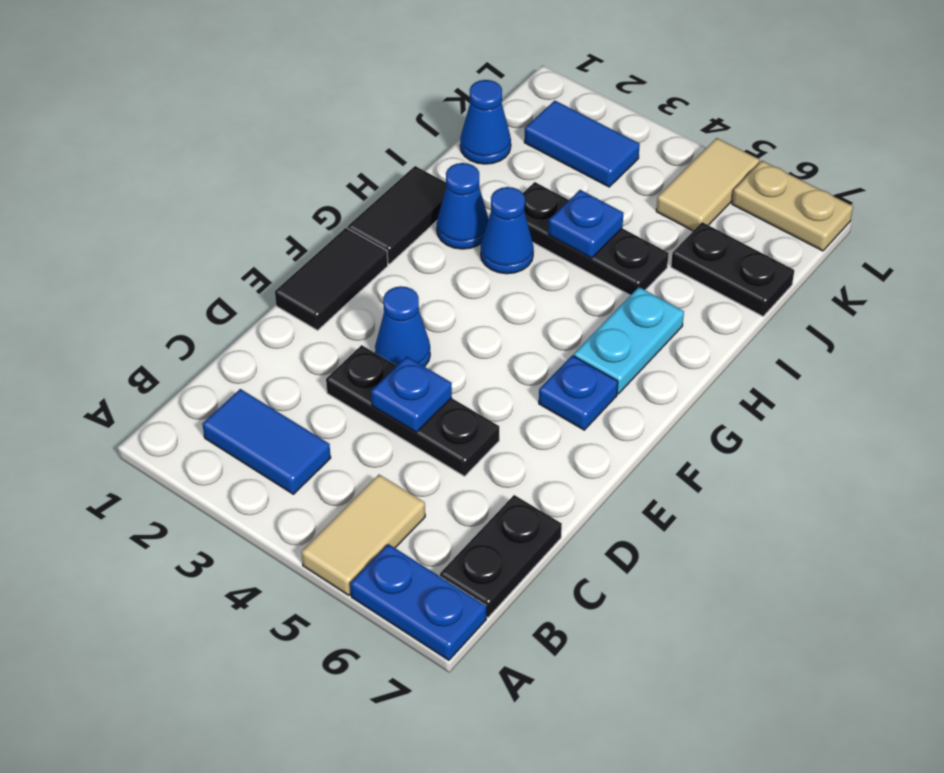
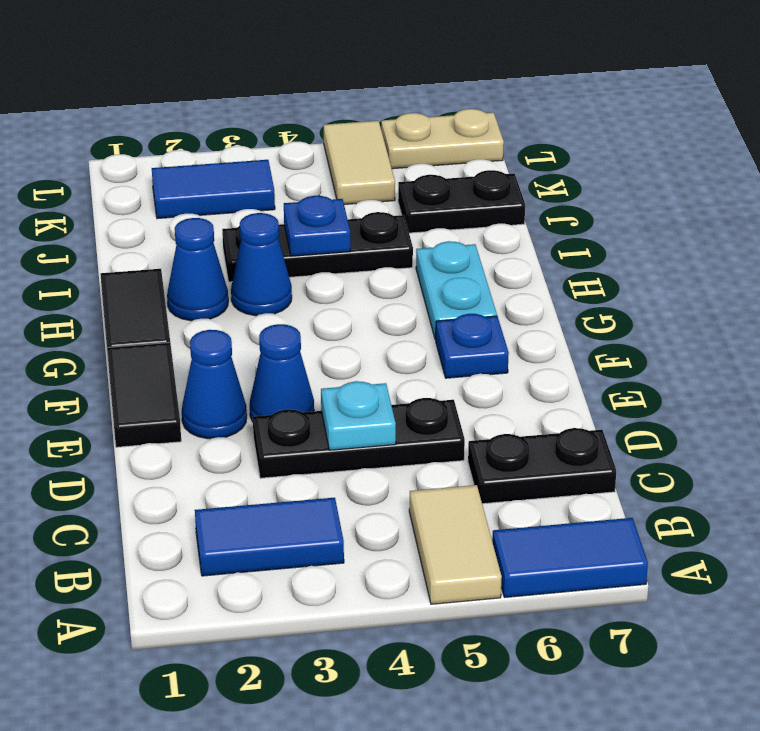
blue plate A6:A7 level 1 -> blue tile A6:A7 level 1
black plate B7:C7 level 1 -> black plate C6:C7 level 1
blue plate D4 level 2 -> cyan plate D4 level 2
blue cone J1 level 1 -> blue cone E2 level 1

